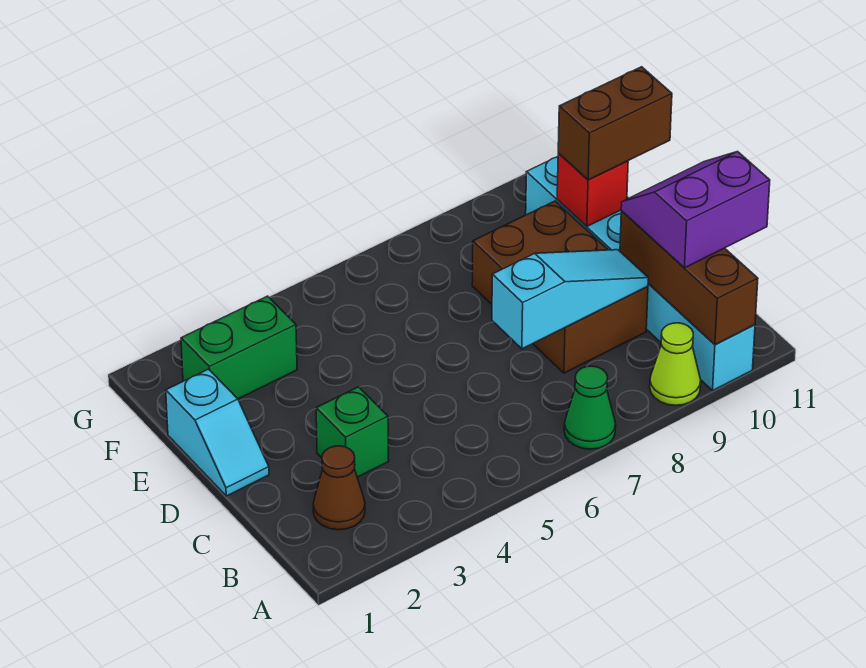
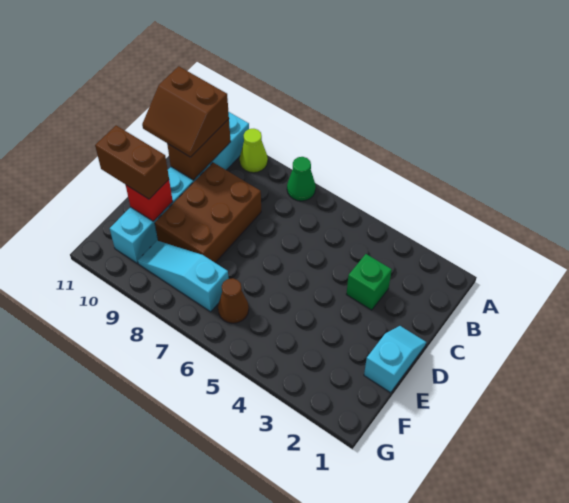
brown brick A10:C10 level 2 -> brown brick B10:C10 level 2
brown cone B2 level 1 -> brown cone F6 level 1
purple slope B10:C11 level 3 top B -> brown slope B10:C11 level 3 top B
cyan slope C7:C9 level 2 top 7 -> cyan slope F7:F9 level 1 top 7
green brick F2:F3 level 1 -> none

